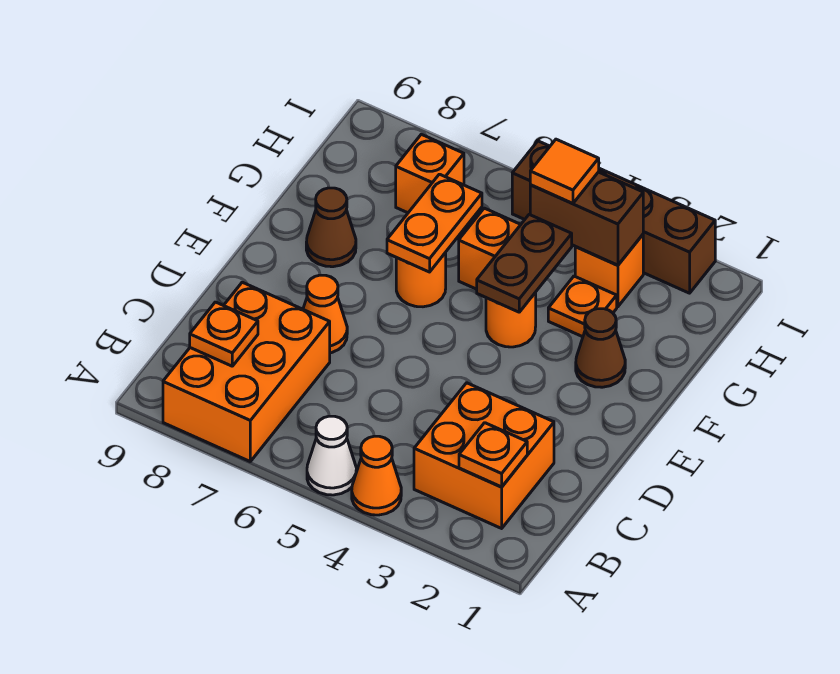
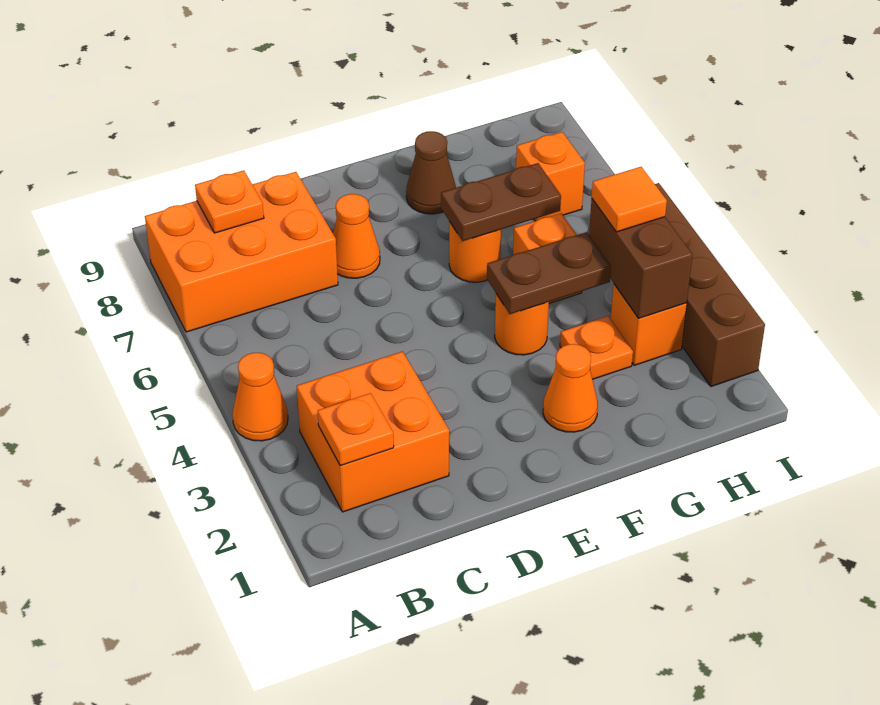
white cone A5 level 1 -> none
brown cone F2 level 1 -> orange cone F2 level 1
orange plate F6:G6 level 2 -> brown plate F6:G6 level 2

